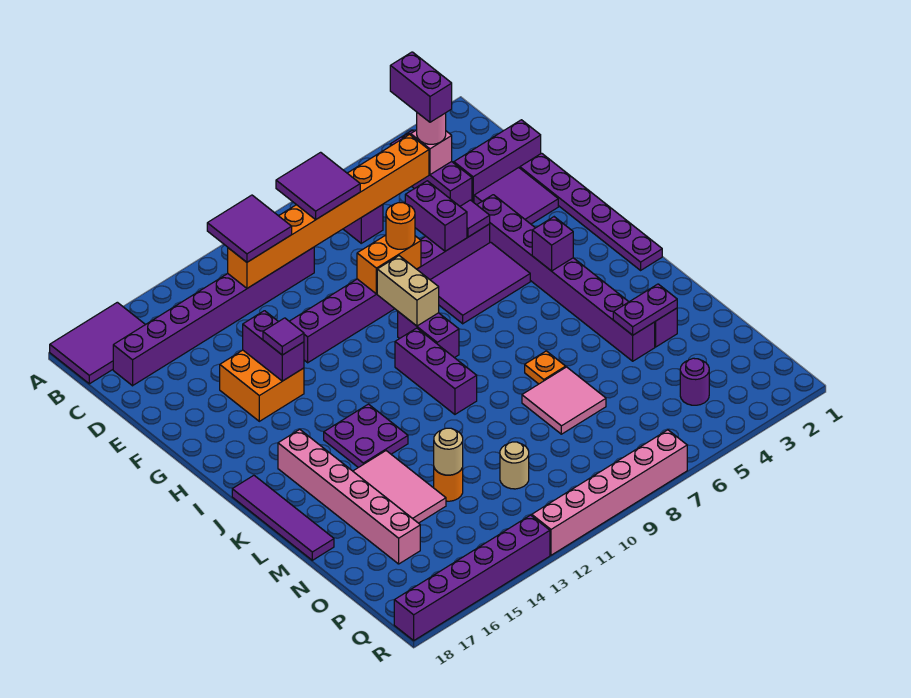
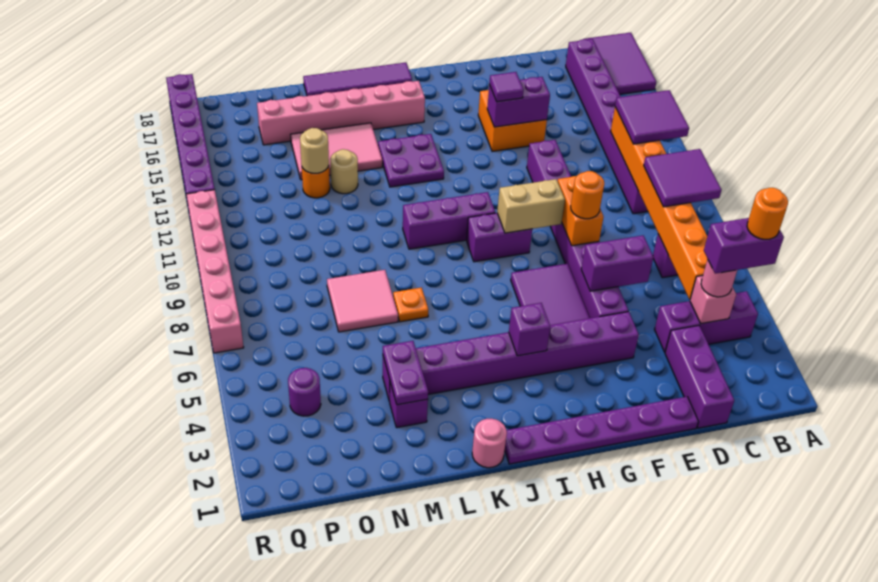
none -> orange round brick B4 level 5
purple tile E2:F3 level 1 -> none
purple tile F5 level 2 -> none
none -> pink round brick K1 level 1
tan round brick O11 level 1 -> tan round brick M13 level 1

